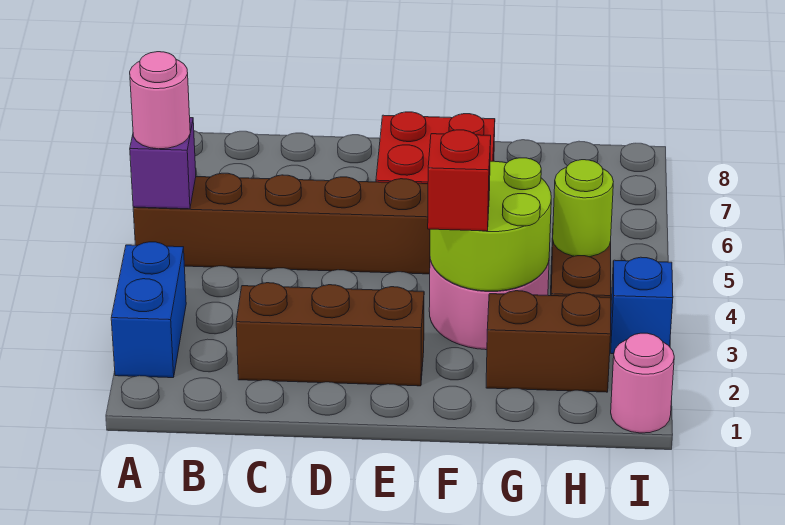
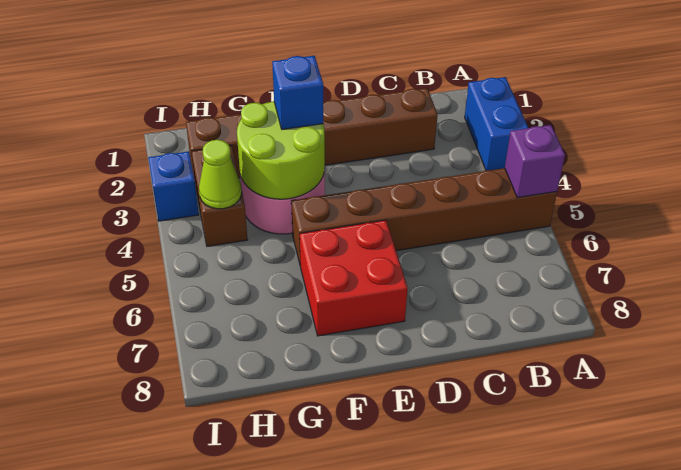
pink round brick A5 level 3 -> none
red brick F3 level 3 -> blue brick F3 level 3
lime round brick H4 level 2 -> lime cone H4 level 2
pink round brick I1 level 1 -> none

